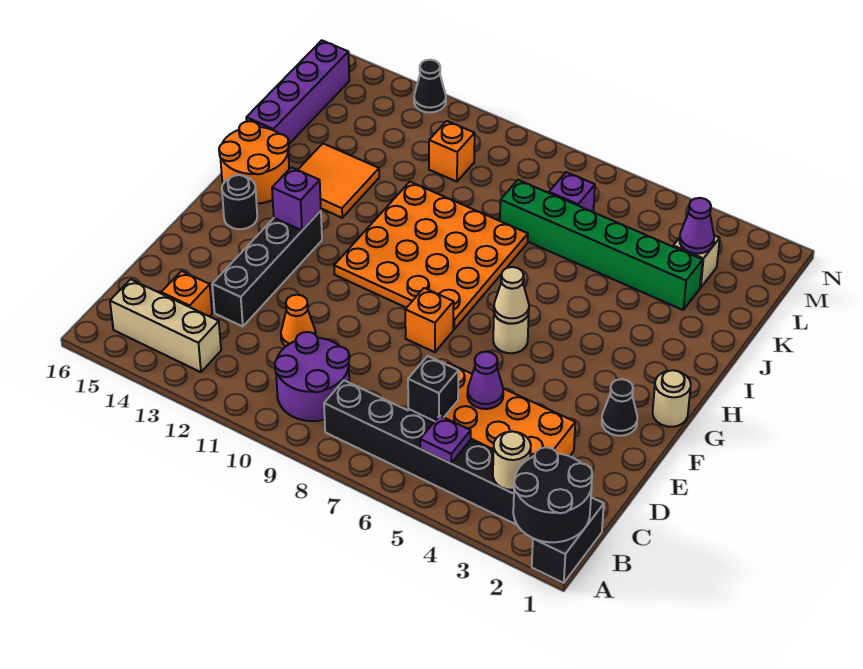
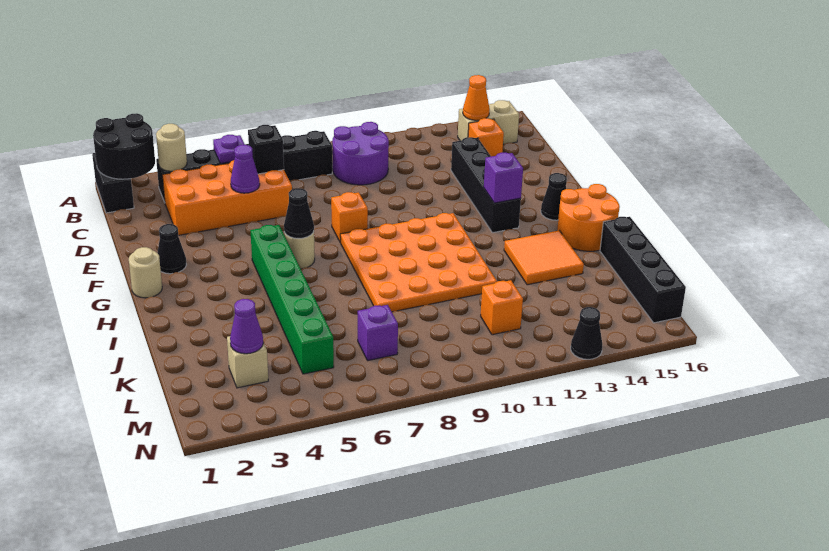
tan brick B13:B15 level 1 -> tan brick B14:B15 level 1
orange cone D11 level 1 -> orange cone B14 level 2
tan cone G6 level 2 -> black cone G6 level 2
black round brick G15 level 1 -> black cone G15 level 1
purple brick J16:M16 level 1 -> black brick J16:M16 level 1
green brick K3:K8 level 1 -> green brick G5:L5 level 1

